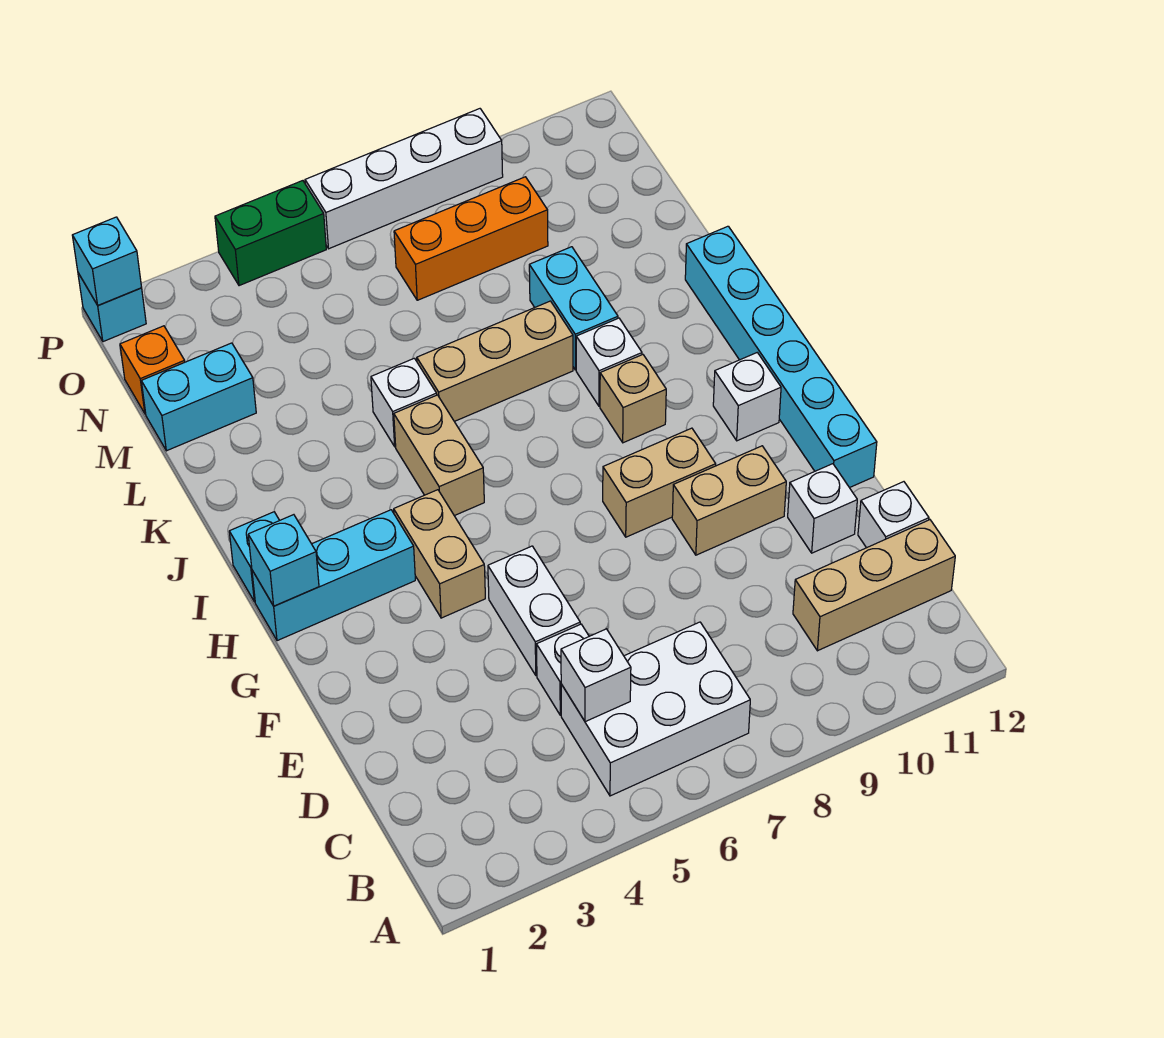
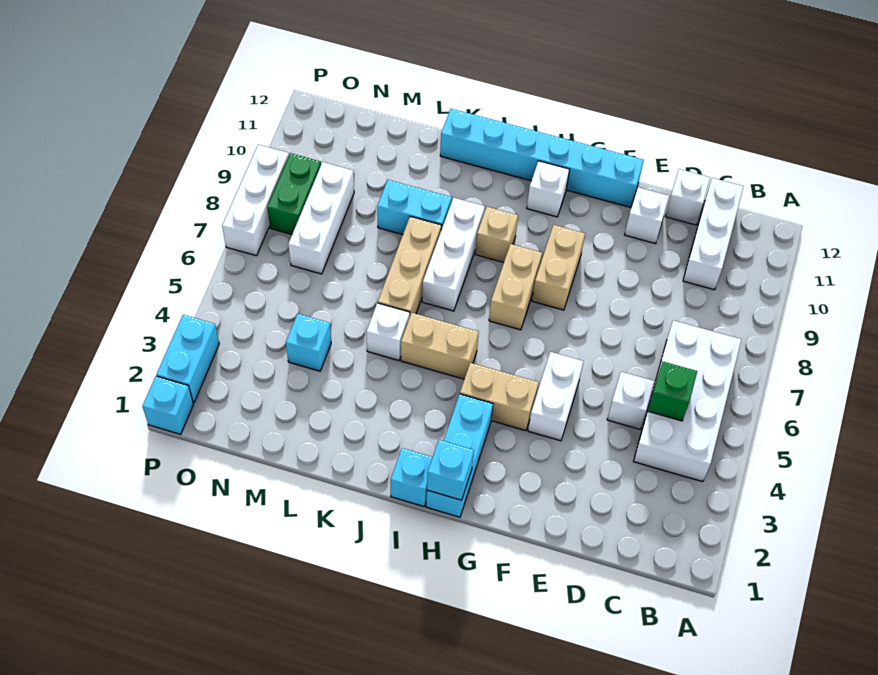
white brick B5:C7 level 1 -> white brick B4:C7 level 1
white brick C5 level 2 -> green brick C5 level 2
tan brick C10:C12 level 1 -> white brick C10:C12 level 1
white brick E5:F5 level 1 -> white brick F4:F5 level 1
tan brick F9:F10 level 1 -> tan brick H7:H8 level 1
white brick J9 level 1 -> white brick J7:J9 level 1
cyan brick M1:M2 level 1 -> cyan brick P2:P3 level 1
orange brick N1 level 1 -> none
orange brick N7:N9 level 1 -> white brick N7:N9 level 1
cyan brick P1 level 2 -> cyan brick M4 level 1
green brick P4:P5 level 1 -> green brick O8:O9 level 1
white brick P6:P9 level 1 -> white brick P7:P9 level 1

